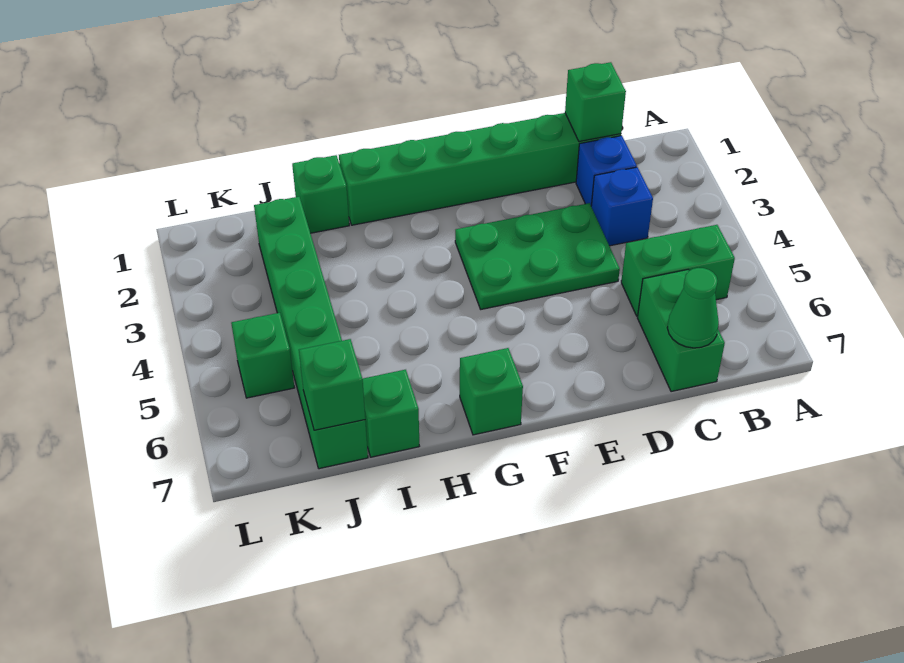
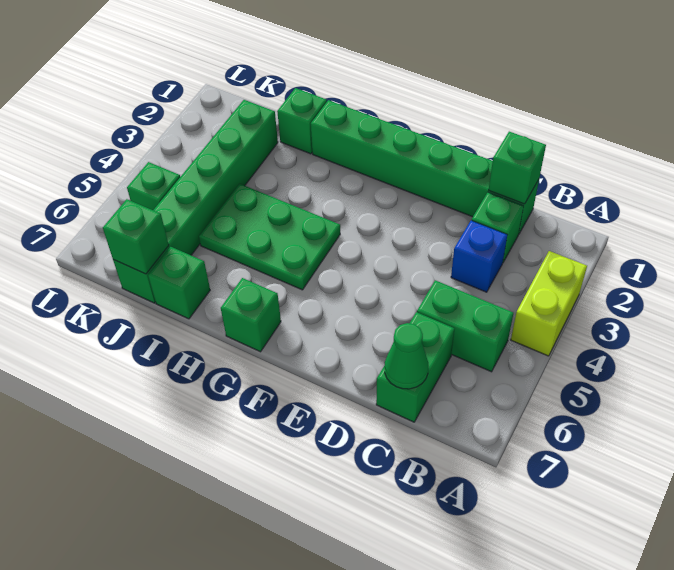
none -> lime brick A3:A4 level 1
blue brick C2 level 1 -> green brick C2 level 1
green plate D3:F4 level 1 -> green plate G4:I5 level 1

